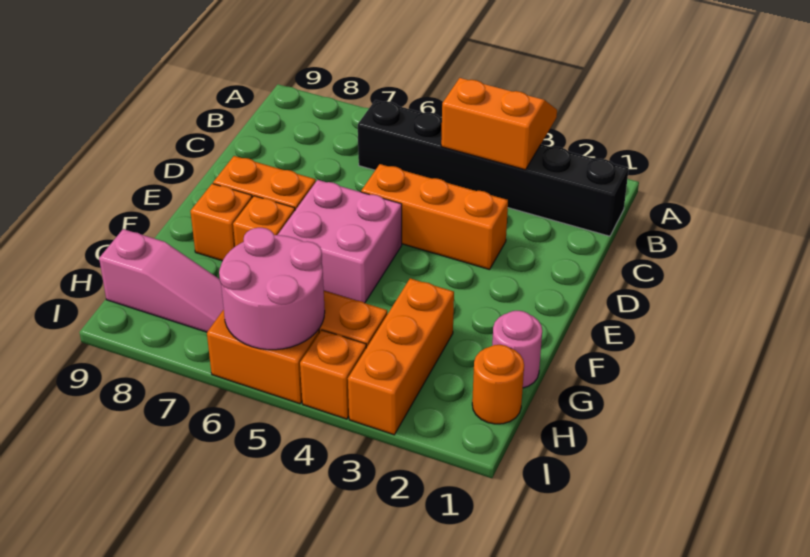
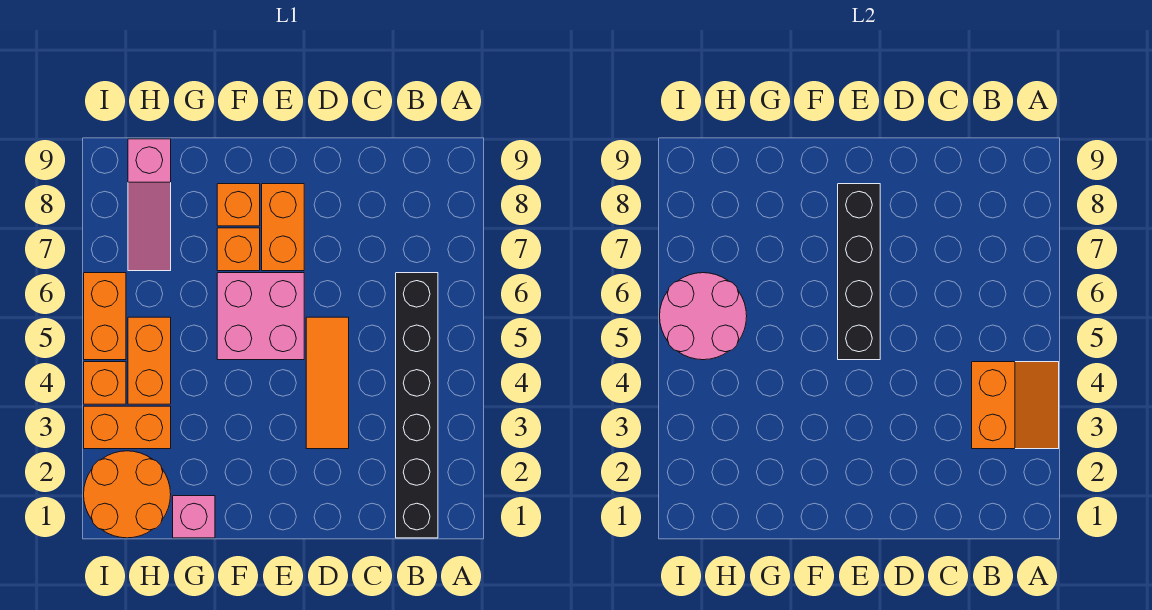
orange brick D3:D5 level 1 -> orange tile D3:D5 level 1
none -> black brick E5:E8 level 2
pink round brick G1 level 1 -> pink brick G1 level 1
orange brick G3:I3 level 1 -> orange brick H3:I3 level 1
orange round brick H1 level 1 -> orange round brick H1:I2 level 1

